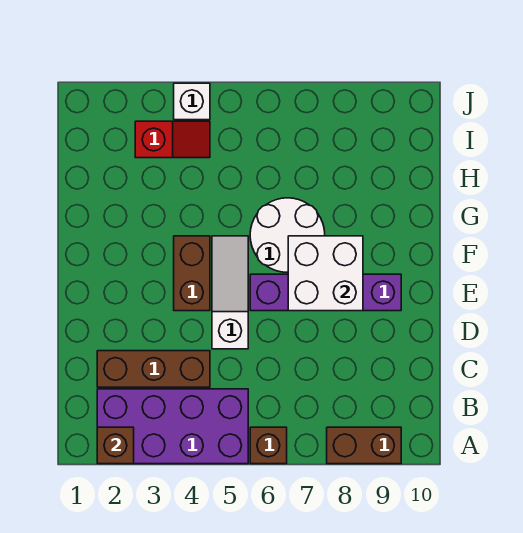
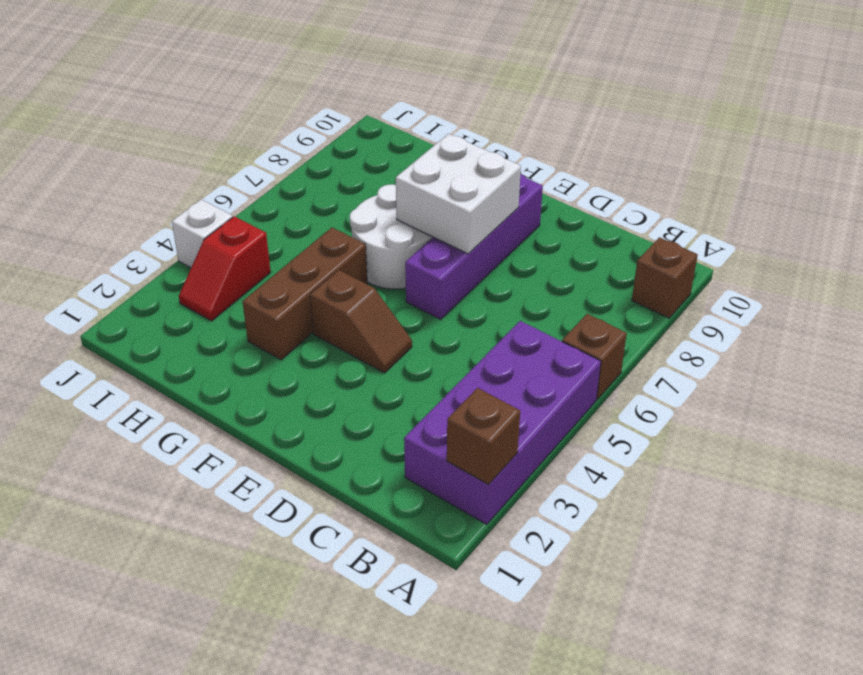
brown brick A8:A9 level 1 -> brown brick A9 level 1
brown brick C2:C4 level 1 -> brown brick G3:G5 level 1
white slope D5:F5 level 1 top D -> none
brown brick E4:F4 level 1 -> brown slope E4:F4 level 1 top F
red slope I3:I4 level 1 top 3 -> red slope I3:I4 level 1 top 4

